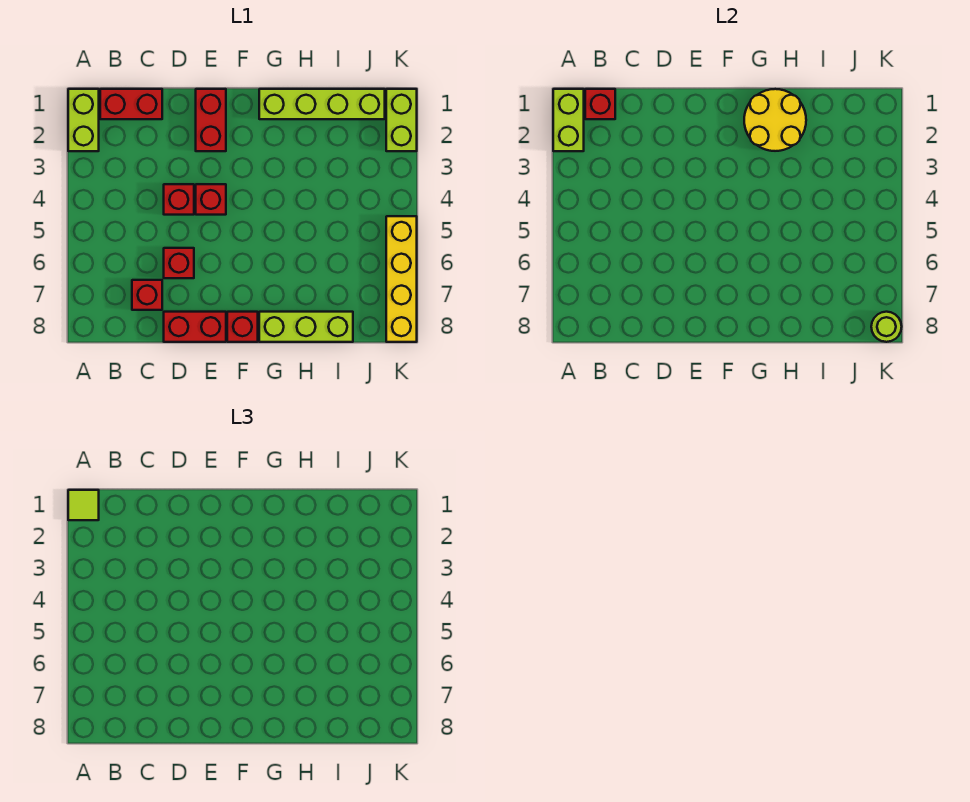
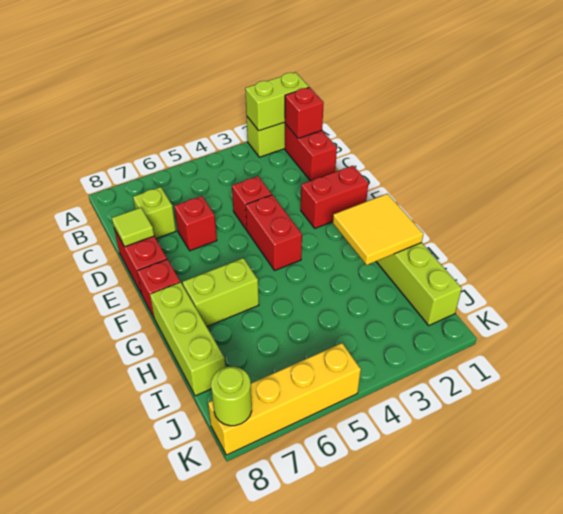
lime tile A1 level 3 -> lime tile D8 level 2
red brick C7 level 1 -> lime brick C7 level 1
red brick E4 level 1 -> red brick E4:F4 level 1
yellow round brick G1:H2 level 2 -> yellow tile G1:H2 level 2
lime brick K1:K2 level 1 -> lime brick G6:G7 level 1

